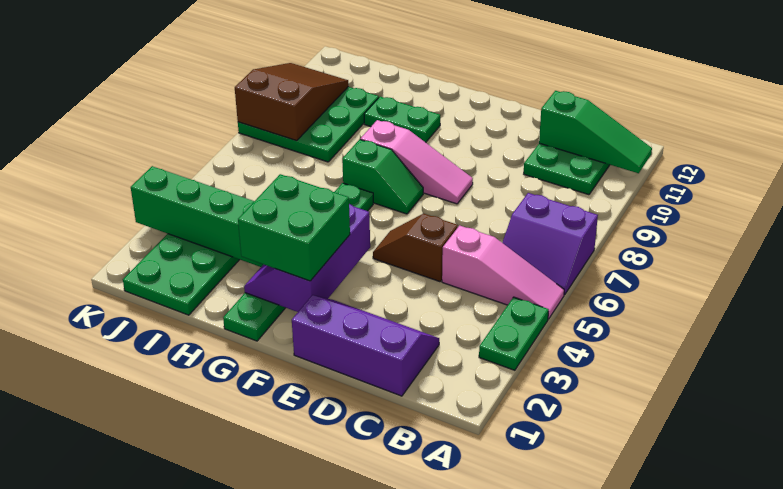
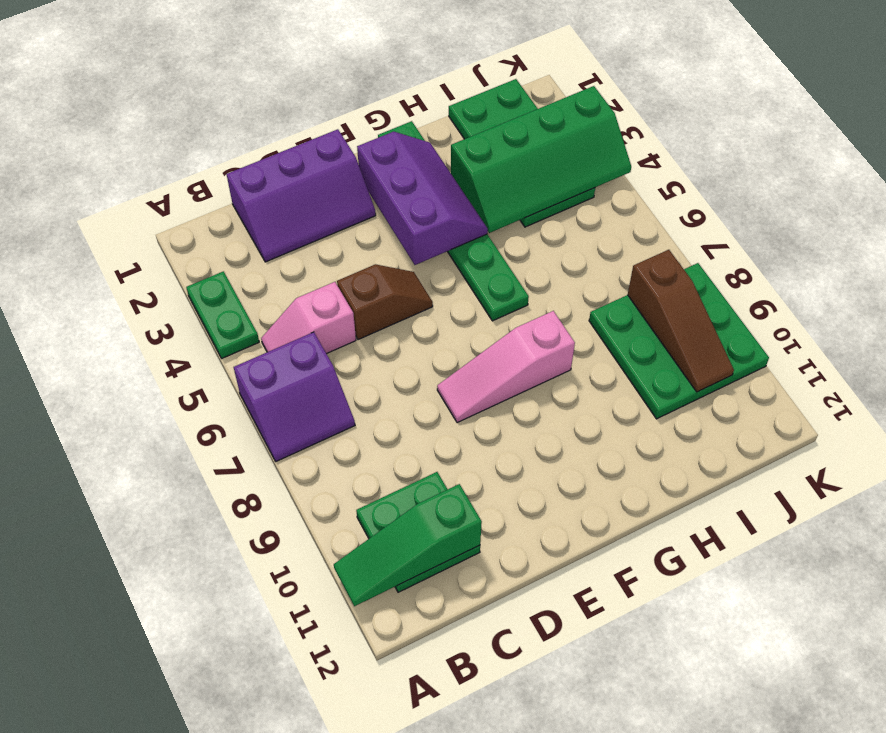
pink slope A5:C5 level 1 top C -> pink slope B5:C5 level 1 top C
purple slope A6:B7 level 1 top 7 -> purple slope A6:B7 level 1 top 6
green brick F2:G3 level 3 -> none
green slope F7:G7 level 1 top G -> none
green plate G10:H10 level 1 -> none
brown slope J8:K10 level 2 top 8 -> brown slope J8:J10 level 2 top 8

